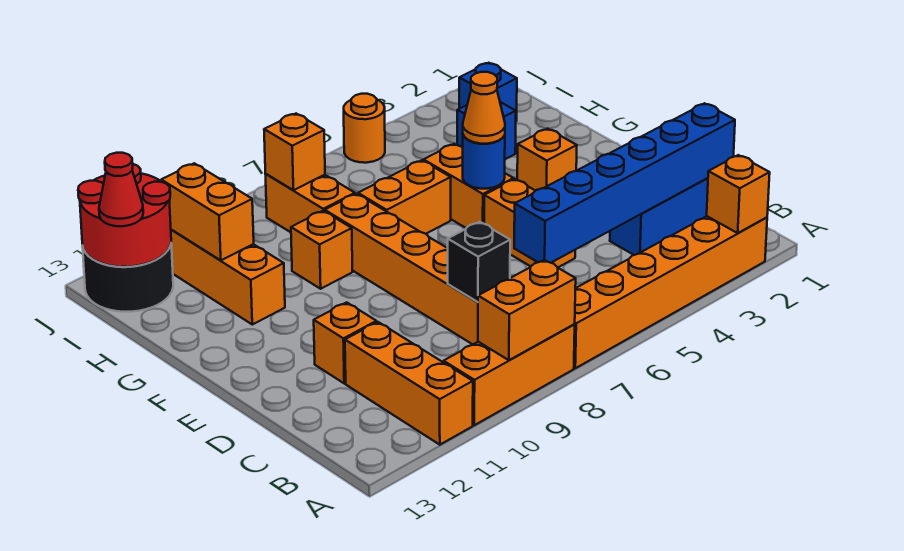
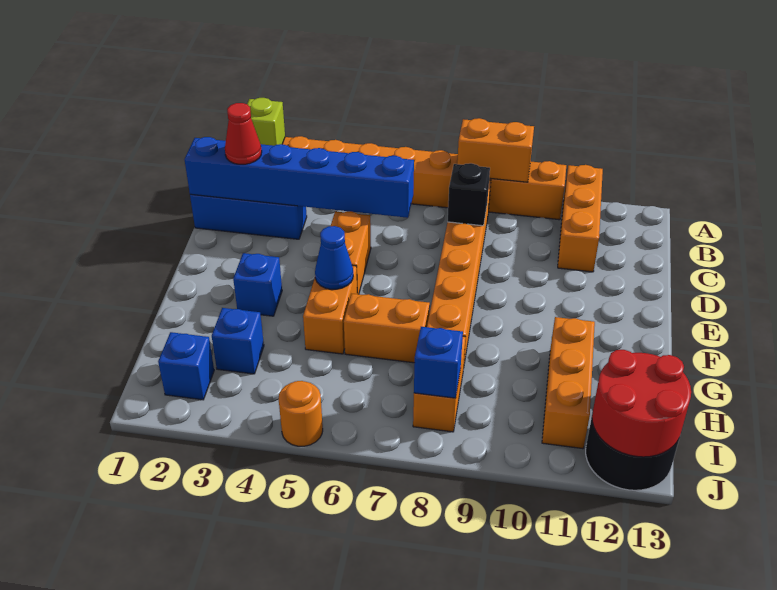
orange brick A2 level 2 -> lime brick A2 level 2
orange brick D11 level 1 -> none
orange brick F3 level 1 -> blue brick F3 level 1
blue round brick F5 level 2 -> blue cone F5 level 2
orange cone F5 level 3 -> none
orange brick G9 level 1 -> none
orange brick H11:I11 level 2 -> none
orange brick I8 level 2 -> blue brick I8 level 2
red cone I13 level 3 -> red cone C2 level 3

